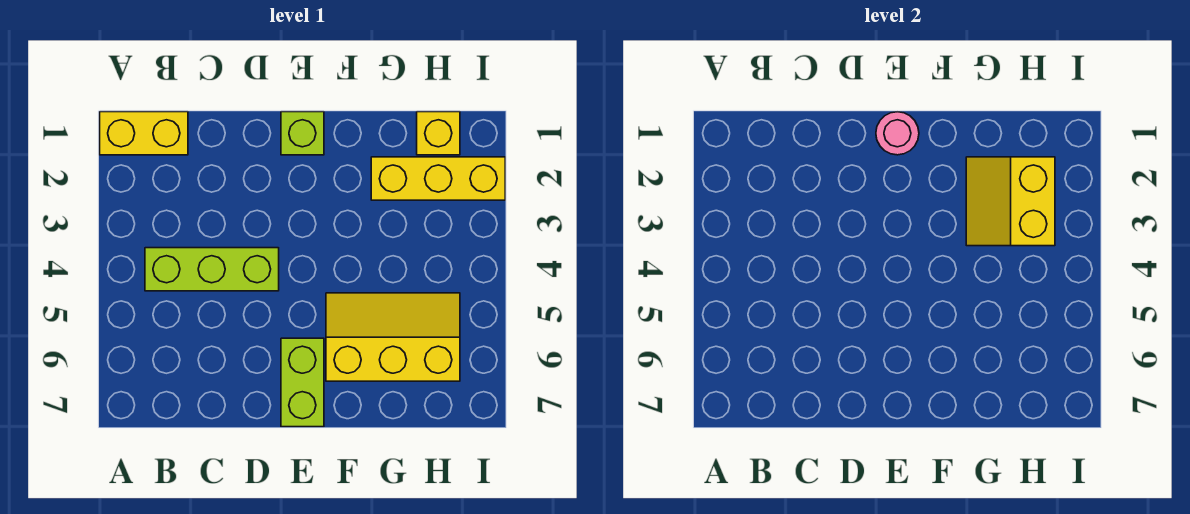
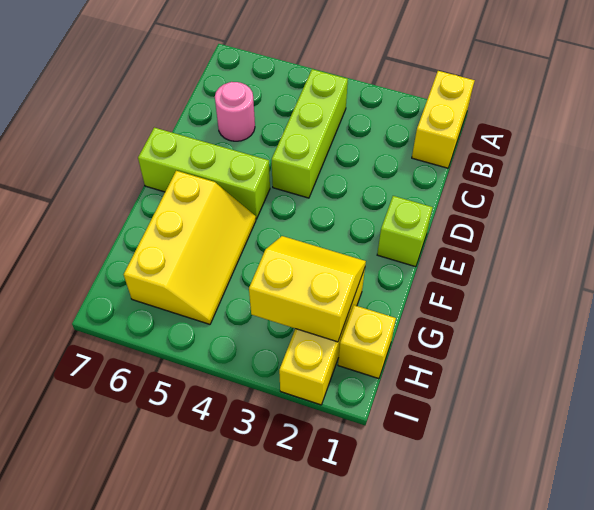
pink round brick E1 level 2 -> pink round brick C6 level 1
lime brick E6:E7 level 1 -> lime brick E5:E7 level 1

